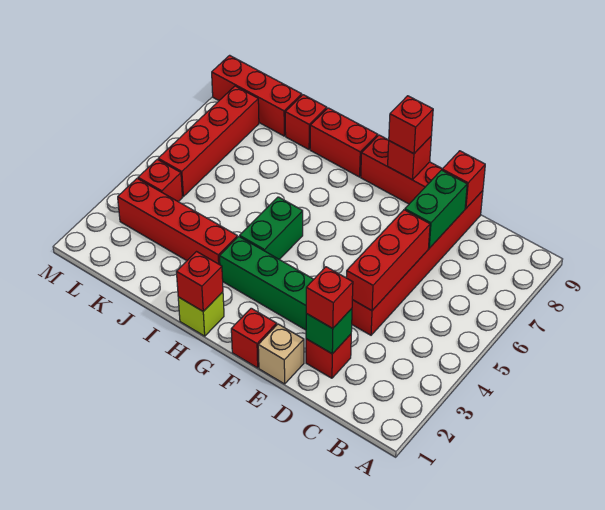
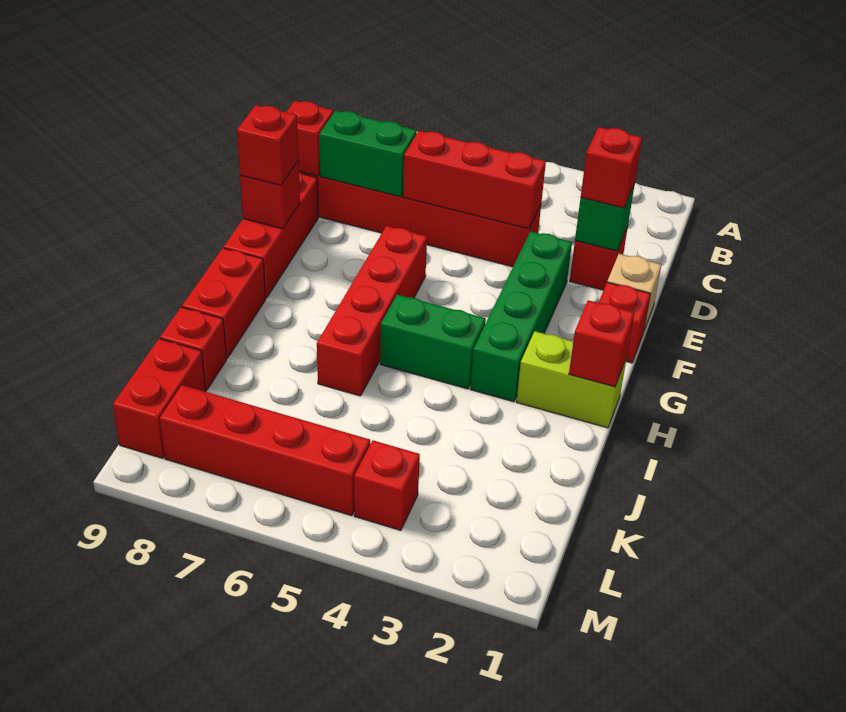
lime brick H1 level 1 -> lime brick H1:H2 level 1
red brick I3:L3 level 1 -> red brick F6:I6 level 1
red brick K9:M9 level 1 -> red brick K9:L9 level 1

